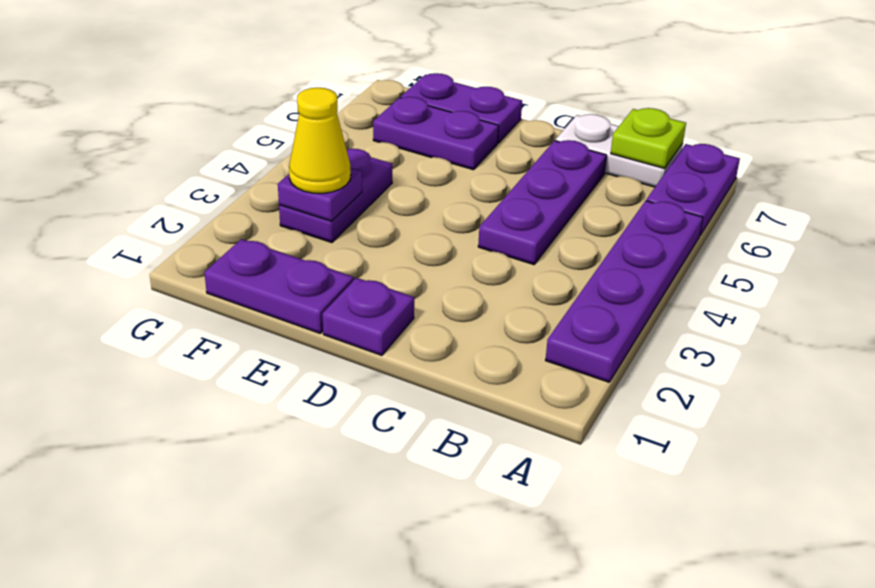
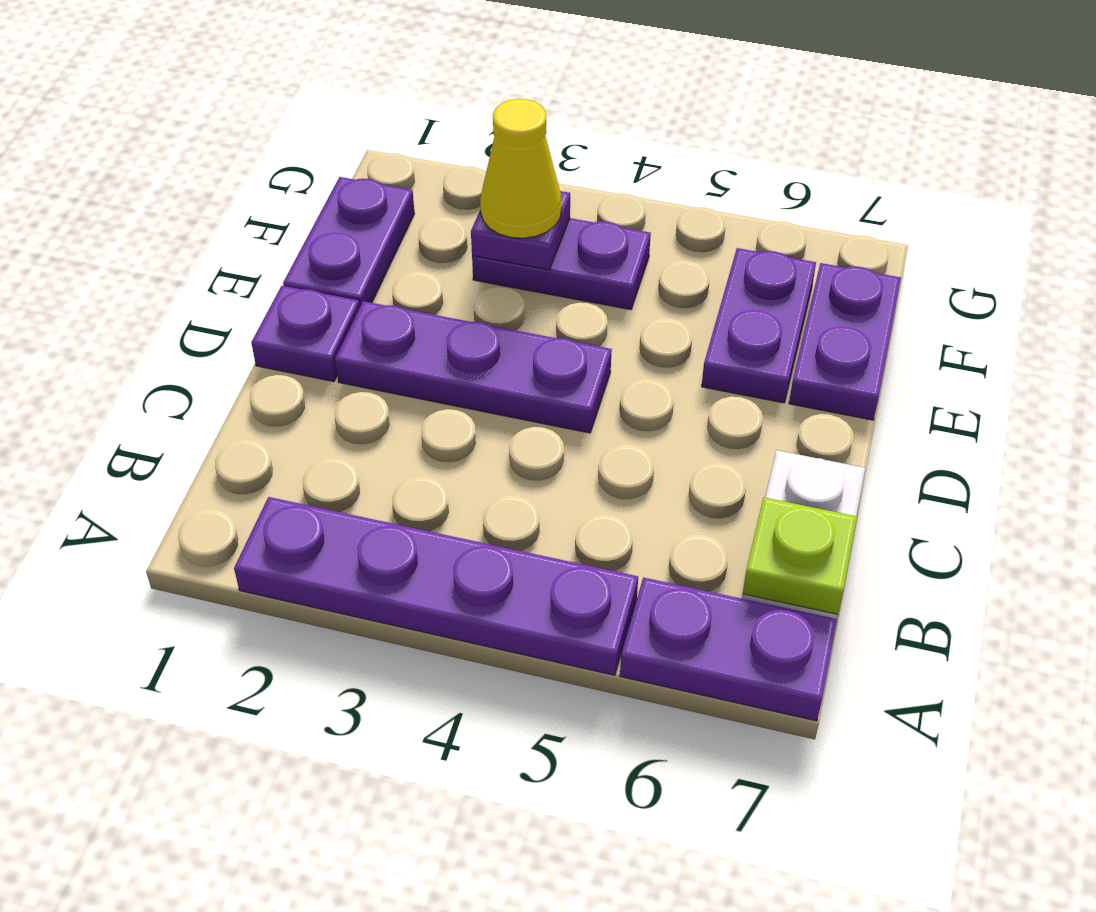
purple plate C4:C6 level 1 -> purple plate D2:D4 level 1

